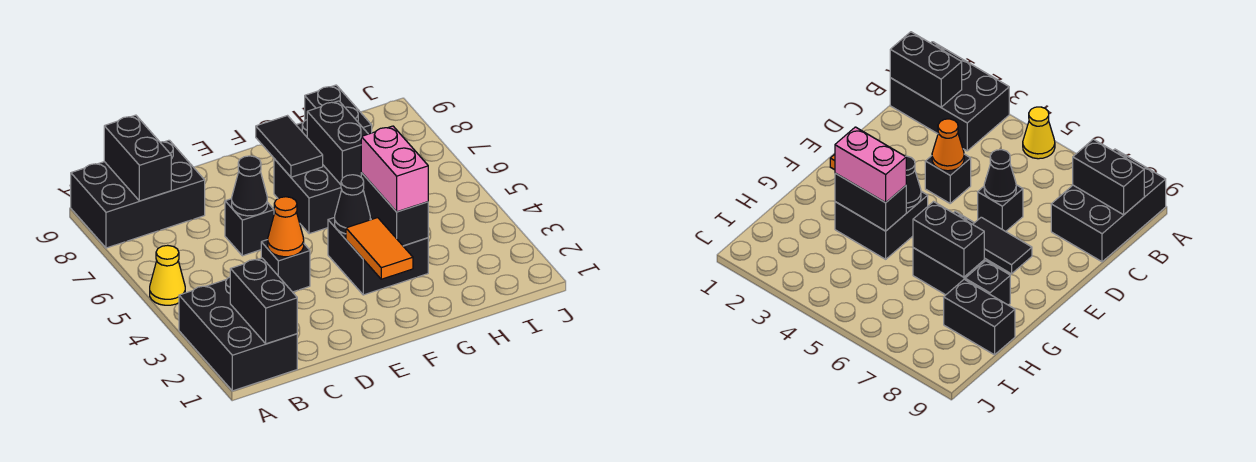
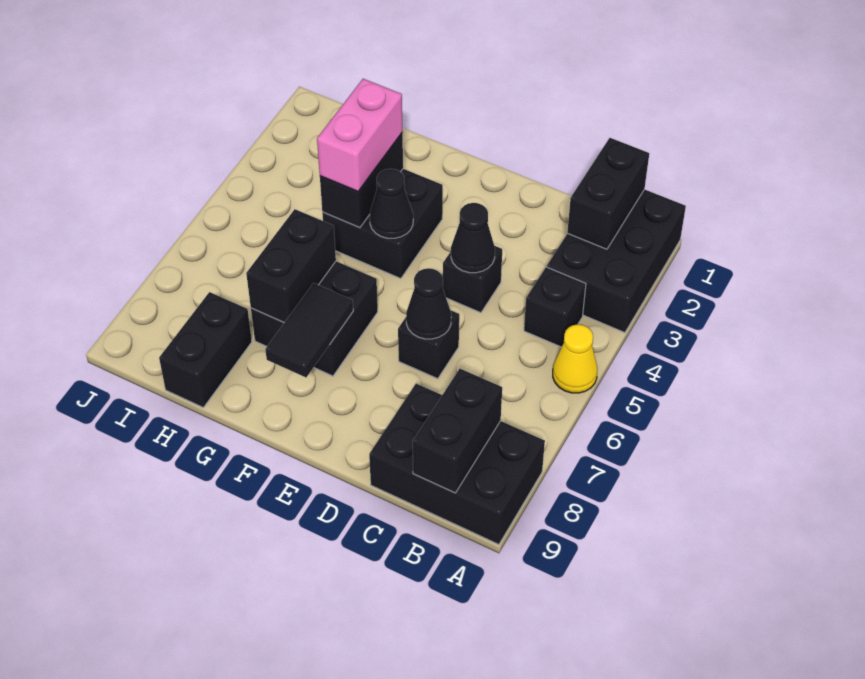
orange cone D4 level 2 -> black cone D4 level 2
orange tile F2:F3 level 2 -> none
black brick G8 level 1 -> black brick B4 level 1

